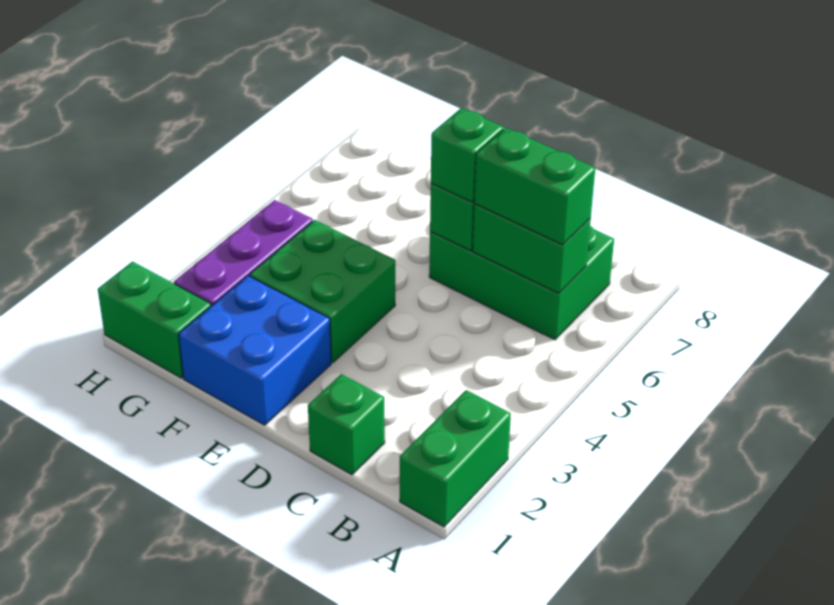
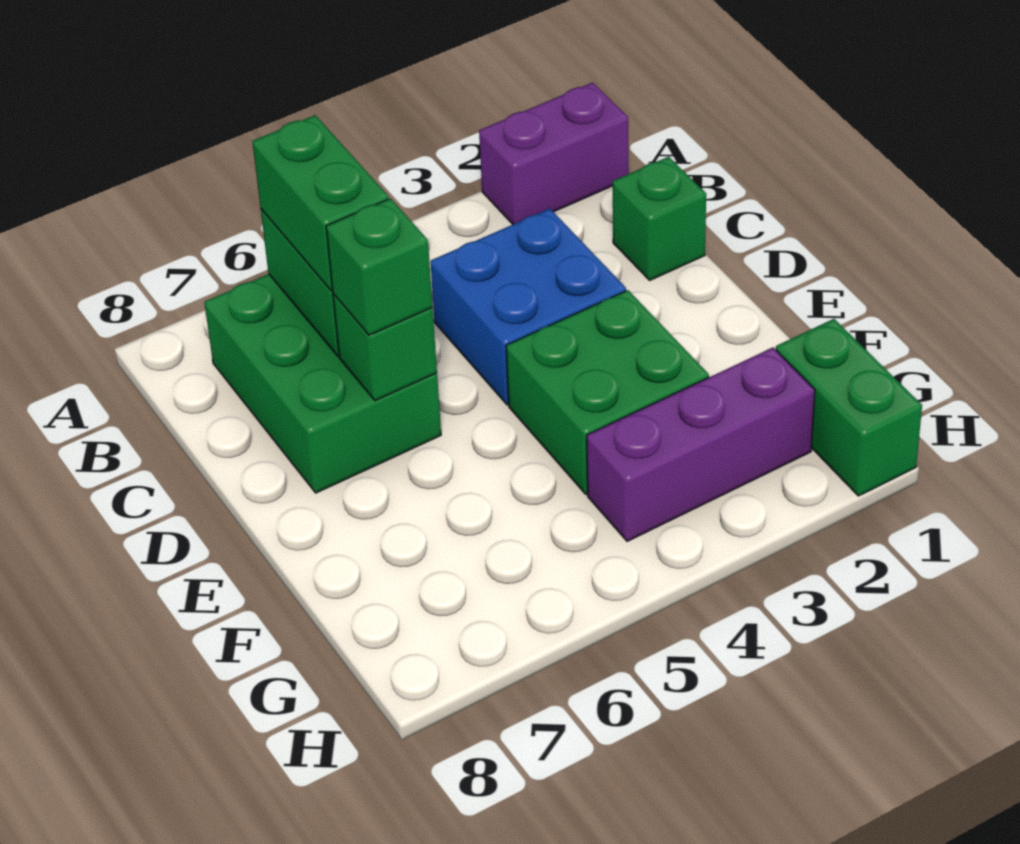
green brick A1:A2 level 1 -> purple brick A1:A2 level 1
blue brick E1:F2 level 1 -> blue brick C3:D4 level 1

